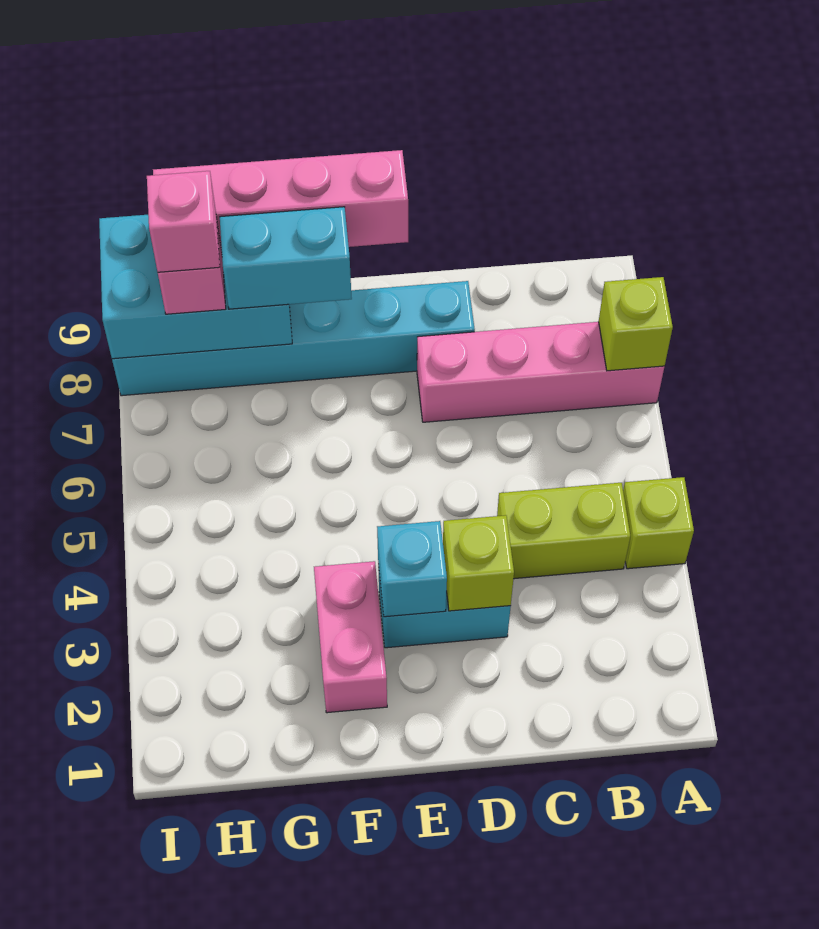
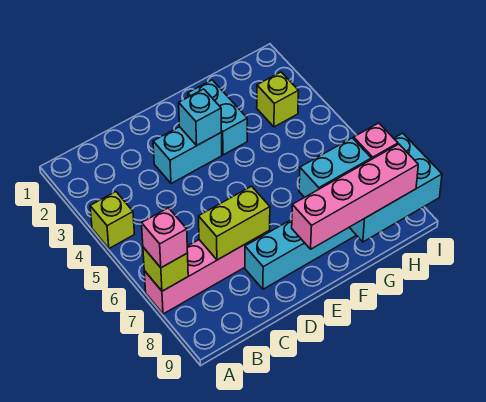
lime brick B4:C4 level 1 -> lime brick C7:D7 level 2
lime brick D3 level 2 -> lime brick H3 level 1
pink brick F2:F3 level 1 -> cyan brick F2:F3 level 1
pink brick H8 level 4 -> pink brick A7 level 3

